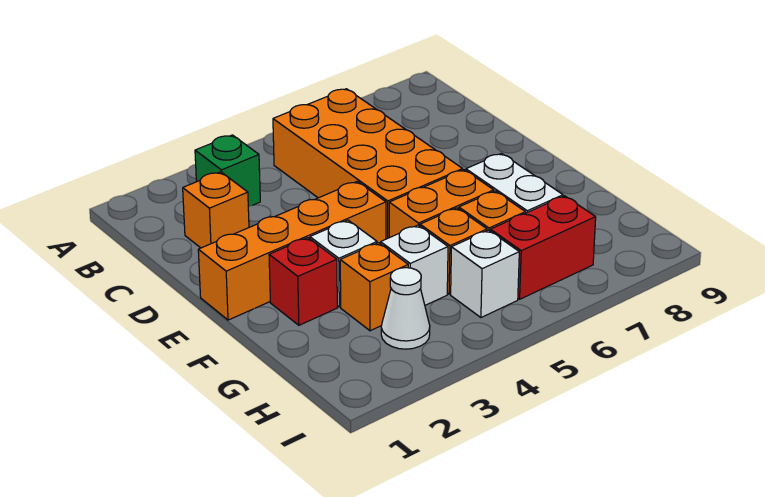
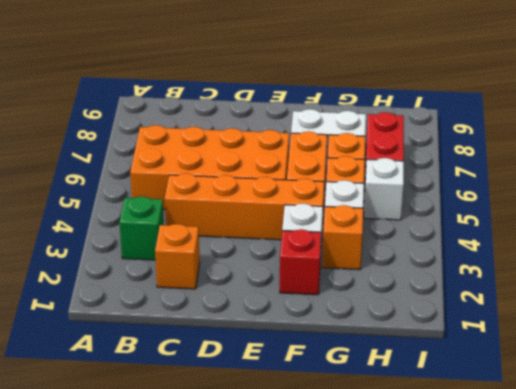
orange brick E1:E4 level 1 -> orange brick C4:F4 level 1
white cone H3 level 1 -> none

